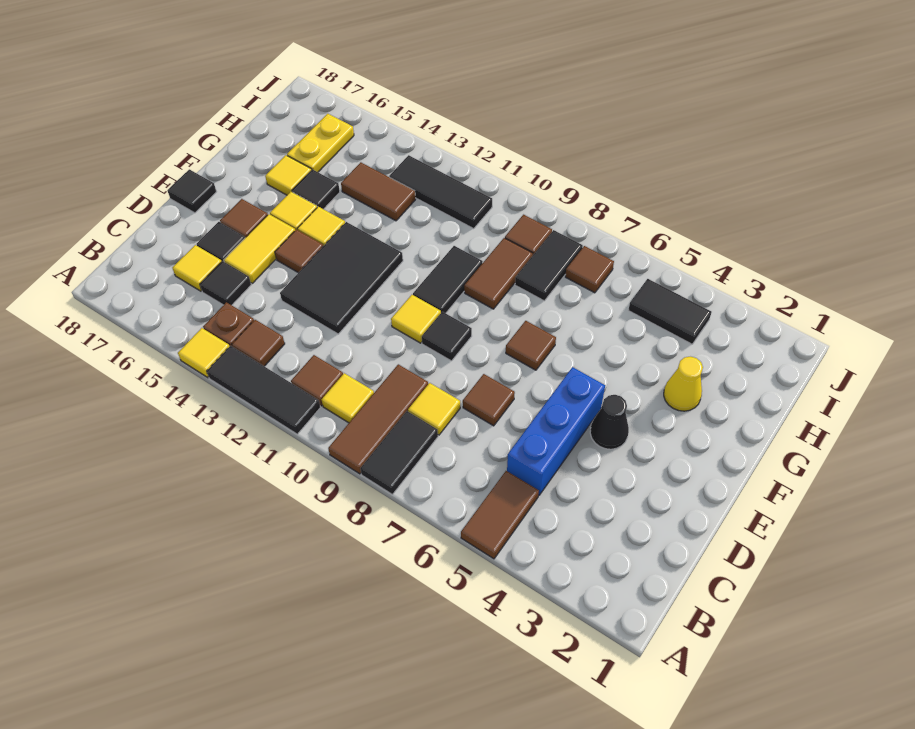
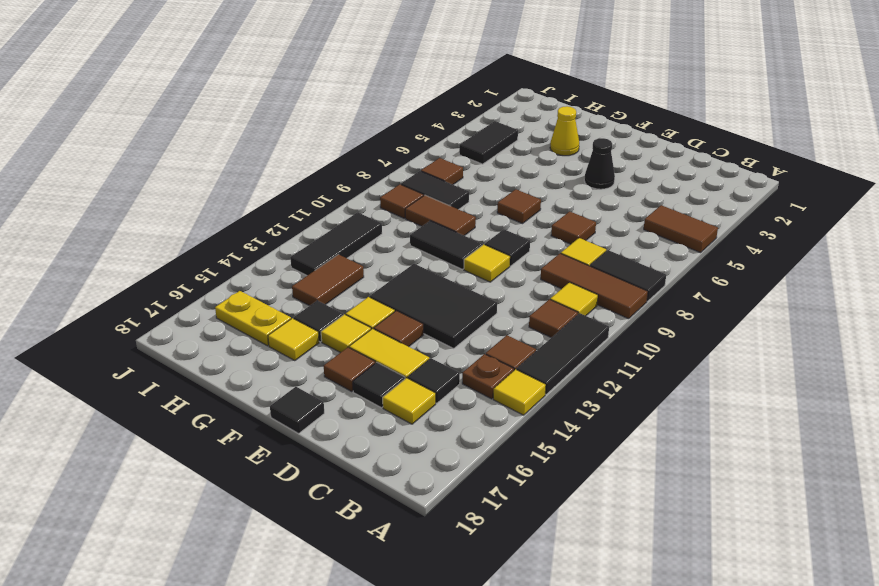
blue brick C5:E5 level 1 -> none

